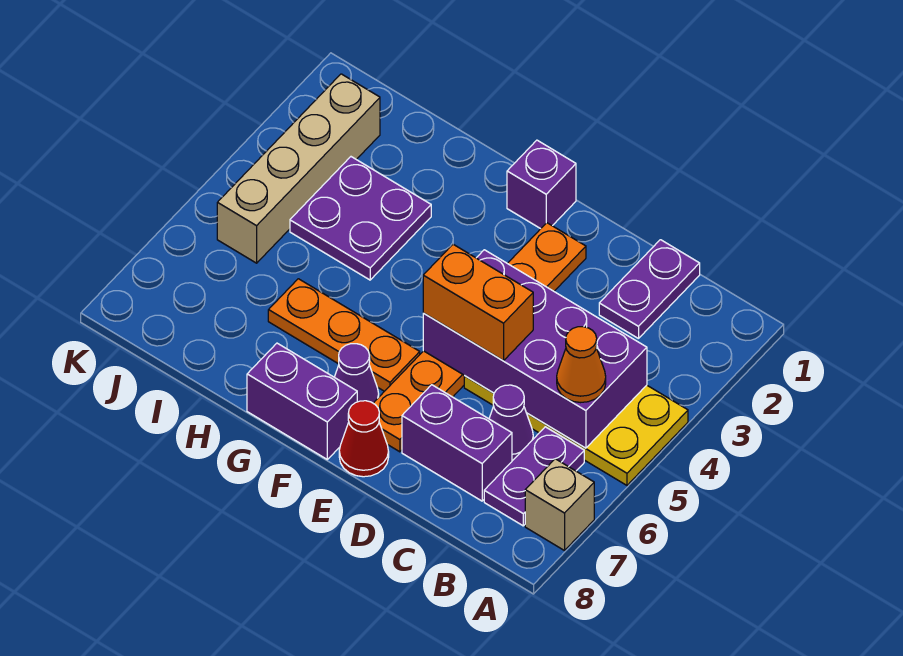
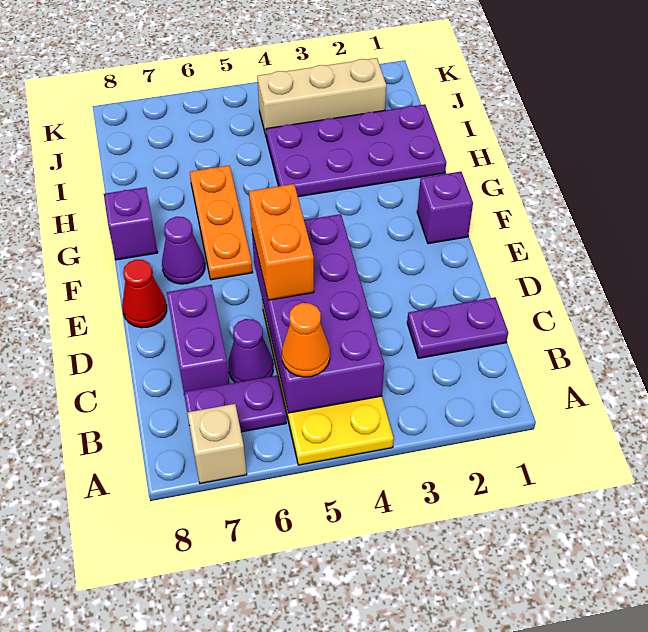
orange plate E2:E7 level 1 -> none
purple brick F8:G8 level 1 -> purple brick G8 level 1
purple plate H3:I4 level 1 -> purple plate H1:I4 level 1
tan brick J2:J5 level 1 -> tan brick J2:J4 level 1

